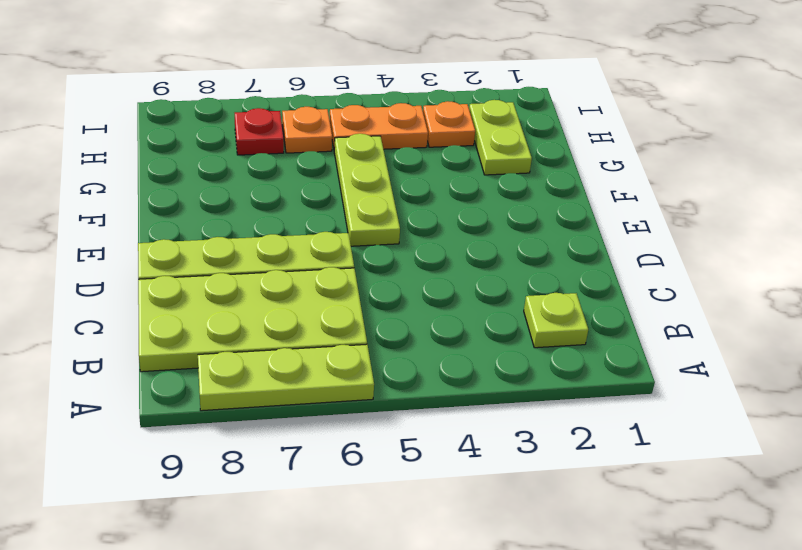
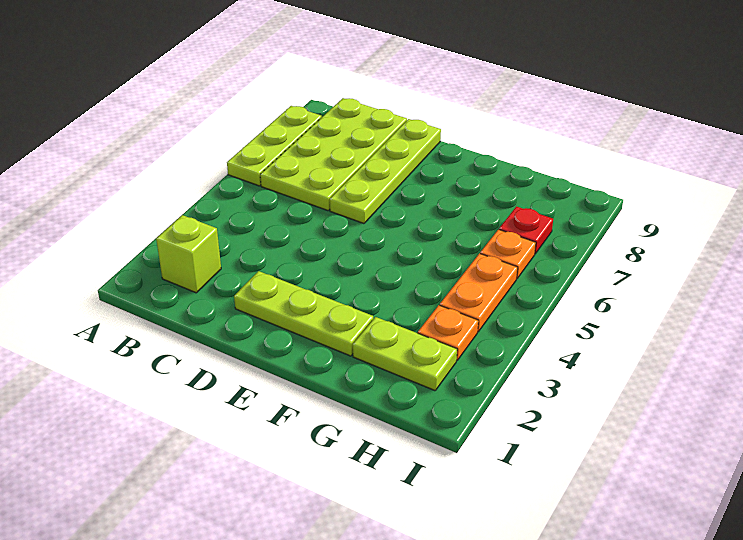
lime plate B2 level 1 -> lime brick B2 level 1
lime plate E5:G5 level 1 -> lime plate D2:F2 level 1

